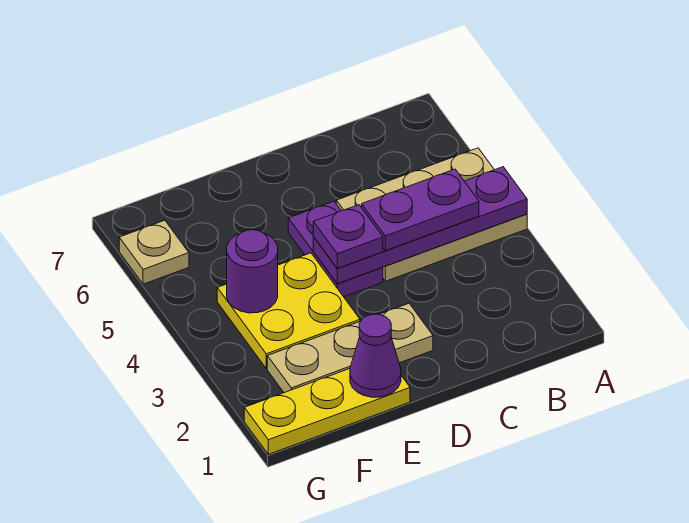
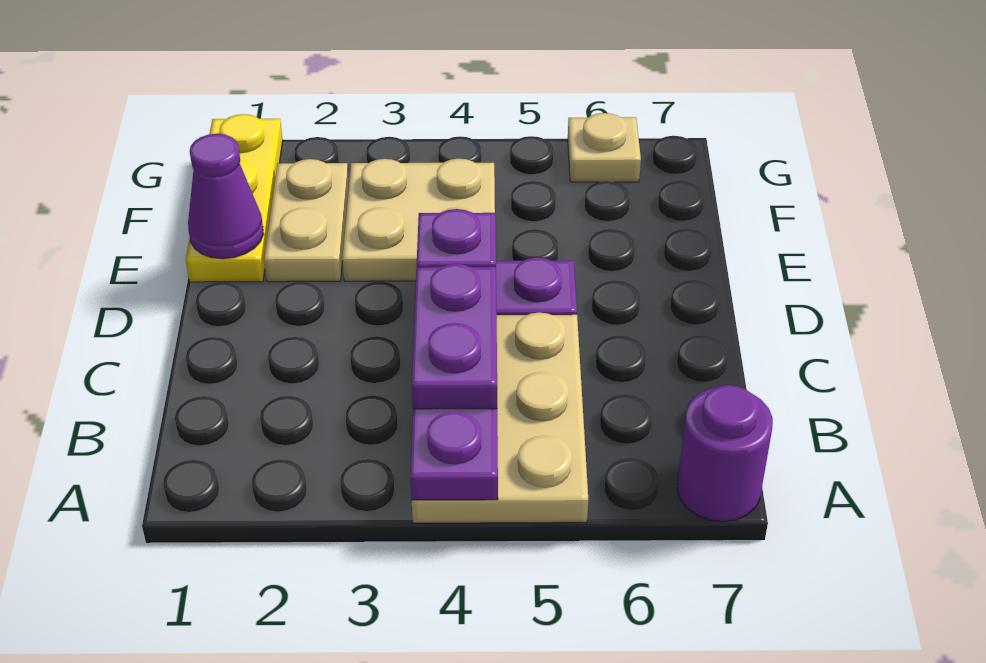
tan plate D2:F2 level 1 -> tan plate E2:F2 level 1
yellow plate E3:F4 level 1 -> tan plate E3:F4 level 1
purple round brick F4 level 2 -> purple round brick A7 level 1

